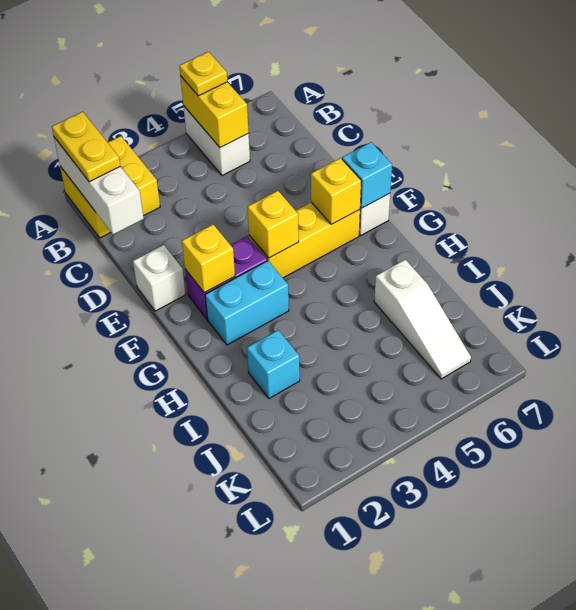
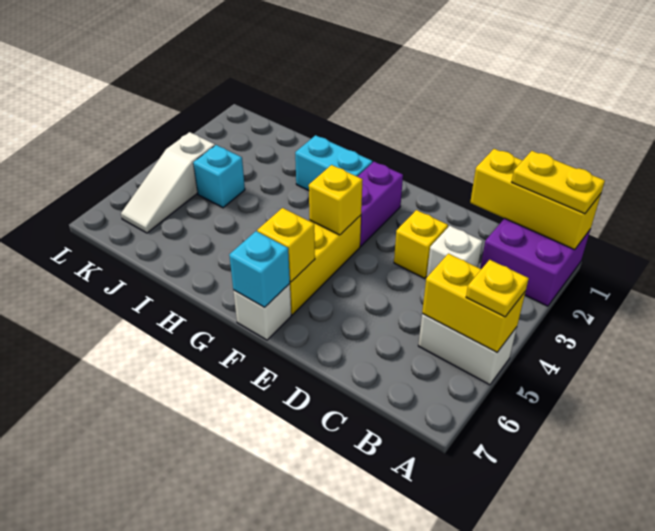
yellow brick A1:B2 level 1 -> purple brick A1:B2 level 1
white brick A1:C1 level 2 -> yellow brick A1:C1 level 2
white brick E1 level 1 -> white brick C3 level 1
yellow brick F2 level 2 -> yellow brick D3 level 1
cyan brick G2:G3 level 1 -> cyan brick G2:H2 level 1
cyan brick I2 level 1 -> cyan brick J4 level 1
white slope I6:K6 level 1 top I -> white slope K4:K6 level 1 top 4

